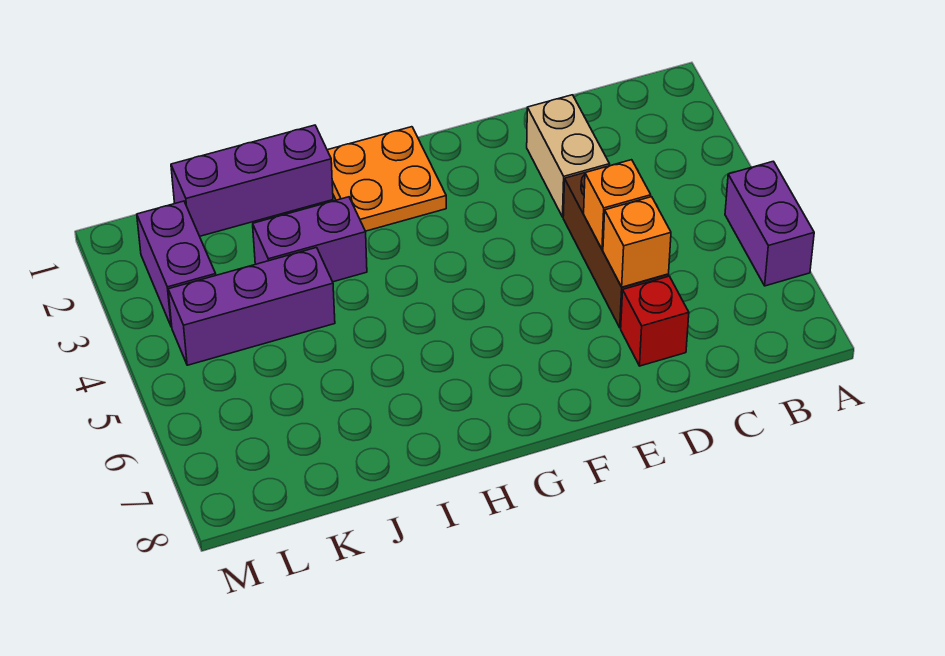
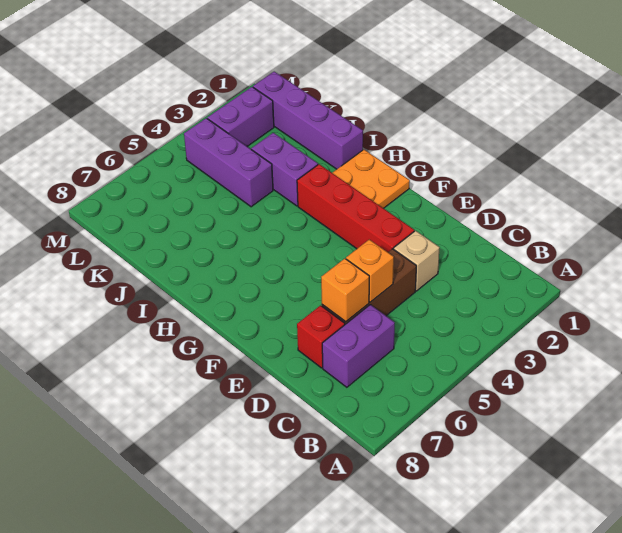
purple brick A5:A6 level 1 -> purple brick C6:C7 level 1
tan brick D2:D3 level 1 -> tan brick D3 level 1
none -> red brick E3:H3 level 1
purple brick I1:K1 level 1 -> purple brick I1:L1 level 1

